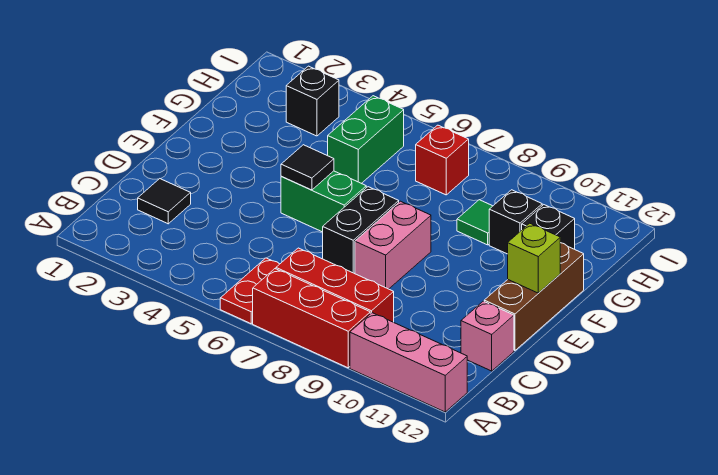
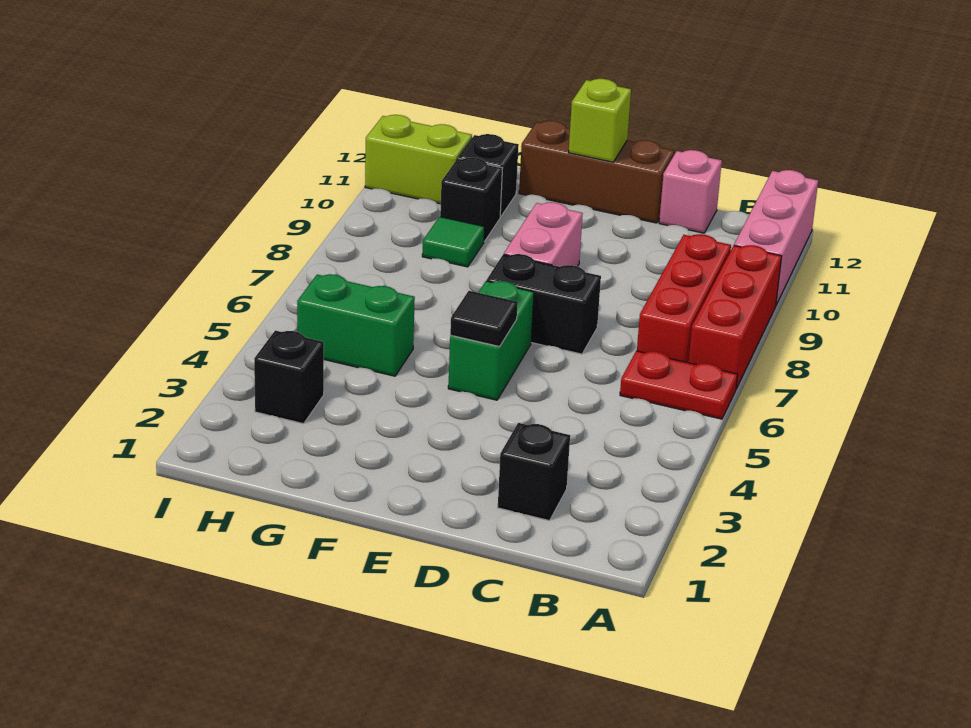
black tile C2 level 1 -> black brick C2 level 1
pink brick D8:E8 level 1 -> pink brick E8:E9 level 1
red brick H7 level 1 -> none
none -> lime brick H11:I11 level 1

